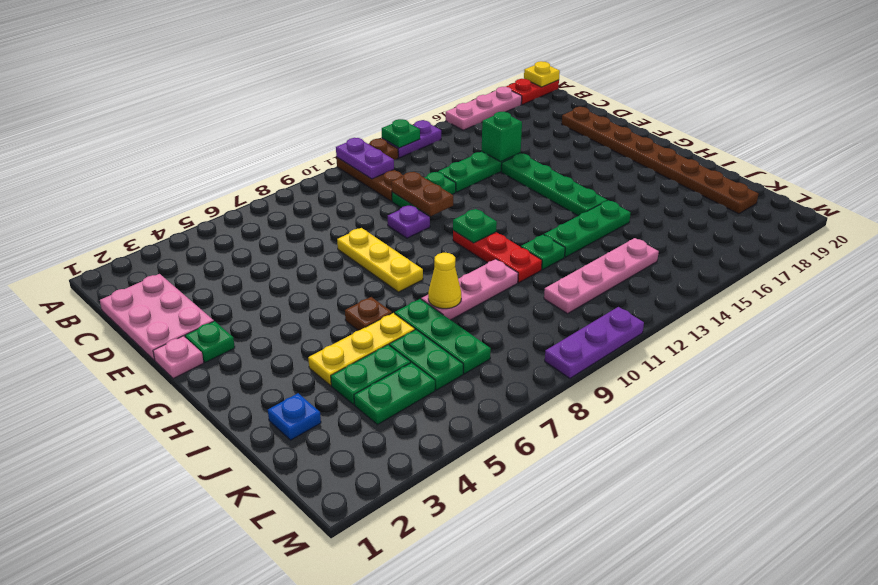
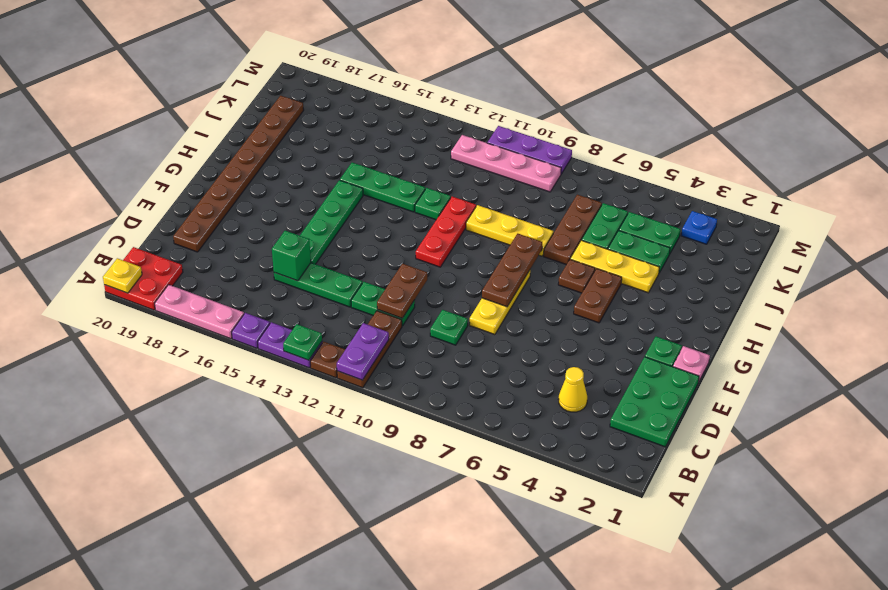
red plate A19:A20 level 1 -> red plate A19:B20 level 1
pink plate C1:E2 level 1 -> green plate C1:E2 level 1
purple plate E10 level 1 -> purple plate A15 level 1
none -> brown plate F8:H8 level 2
none -> brown plate G5:H5 level 1
green plate G11 level 2 -> green plate D9 level 1
green plate I7:K7 level 1 -> brown plate I7:K7 level 1
pink plate I8:I10 level 1 -> yellow plate I8:I10 level 1
yellow cone I8 level 2 -> yellow cone C4 level 1
blue plate J2 level 1 -> blue plate L3 level 1
pink plate K11:K14 level 1 -> pink plate L9:L12 level 1

